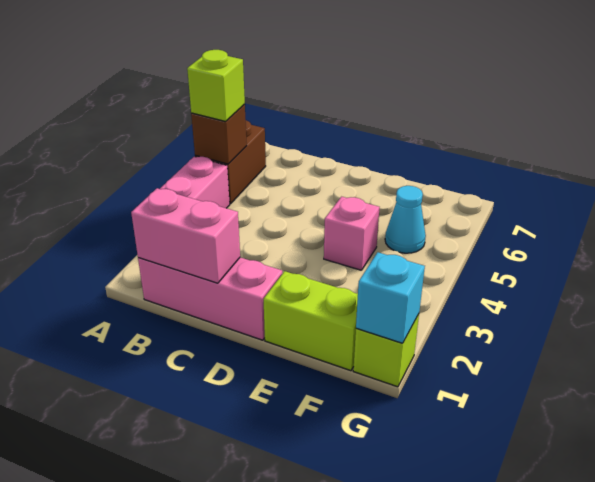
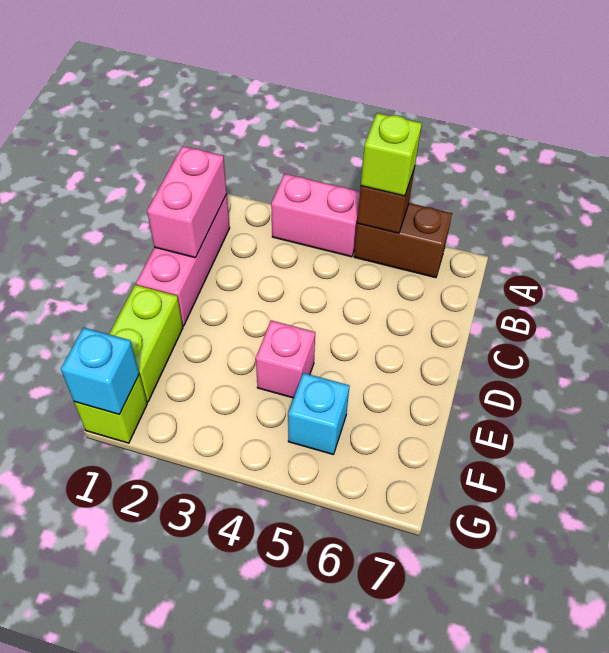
cyan cone F5 level 1 -> cyan brick F5 level 1

